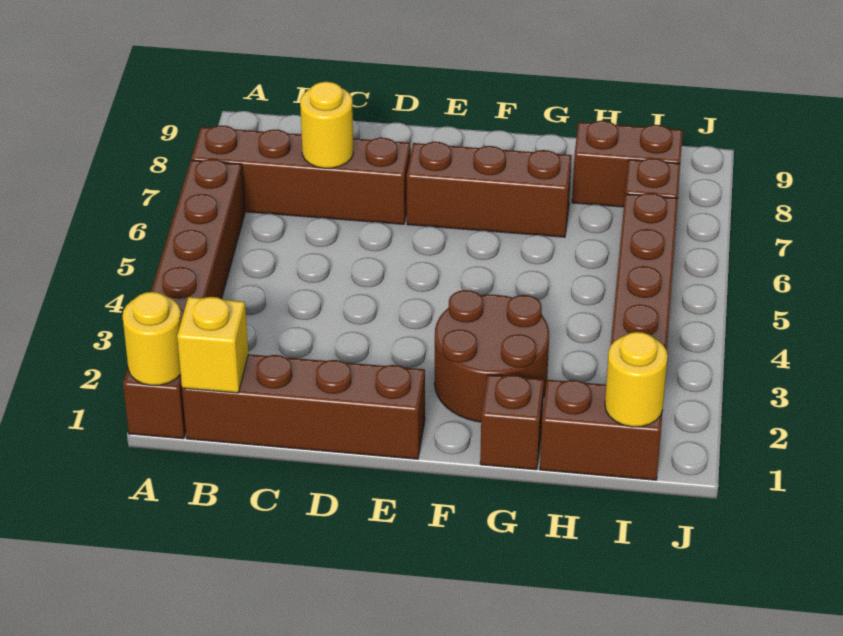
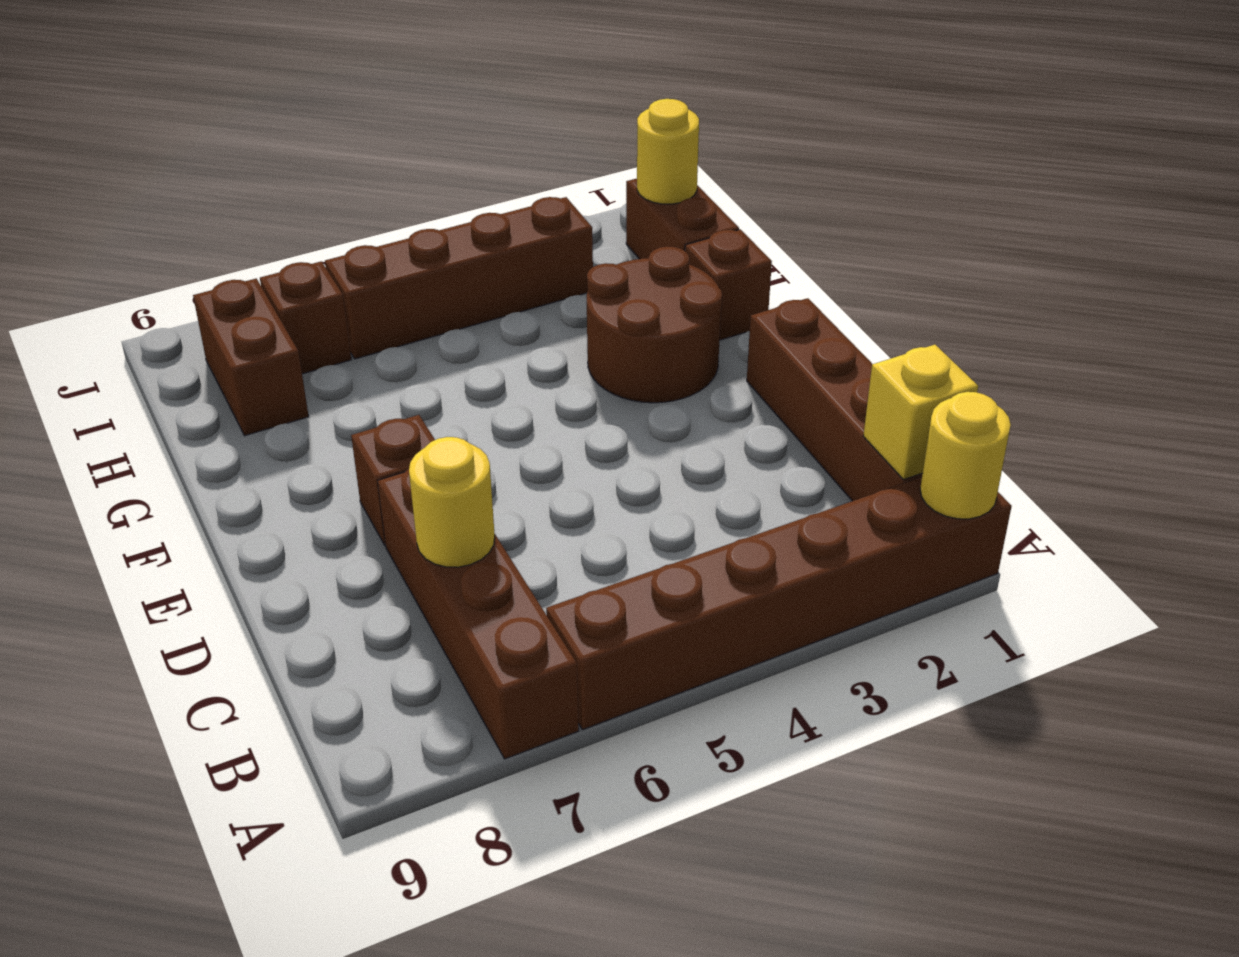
brown brick E7:G7 level 1 -> brown brick E7 level 1

